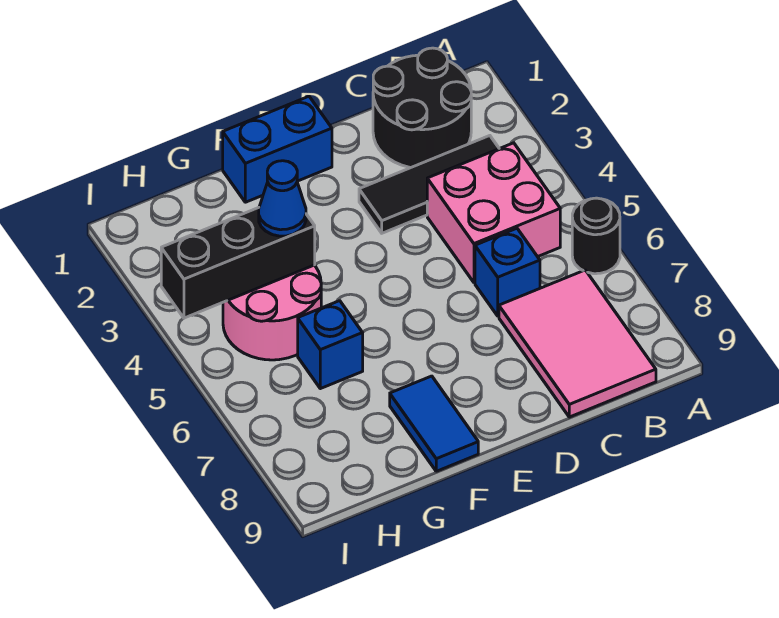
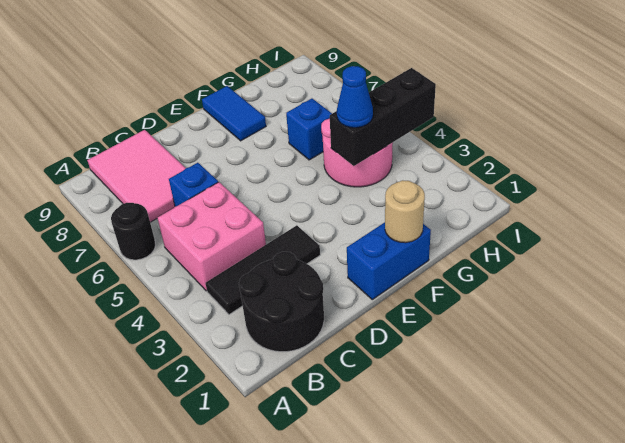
none -> tan round brick F1 level 2

